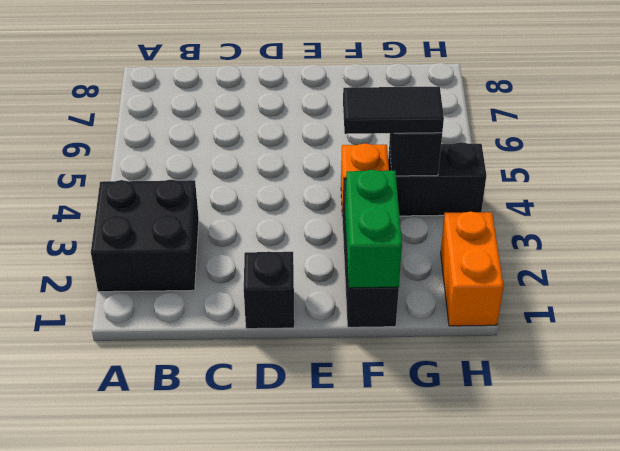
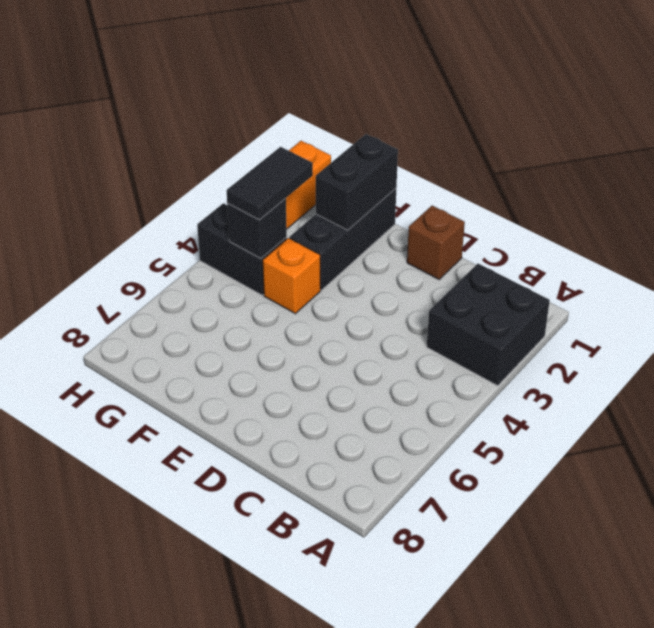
black brick D1 level 1 -> brown brick D1 level 1
green brick F1:F2 level 2 -> black brick F1:F2 level 2
black tile F4:G4 level 3 -> black tile G3:G4 level 3

